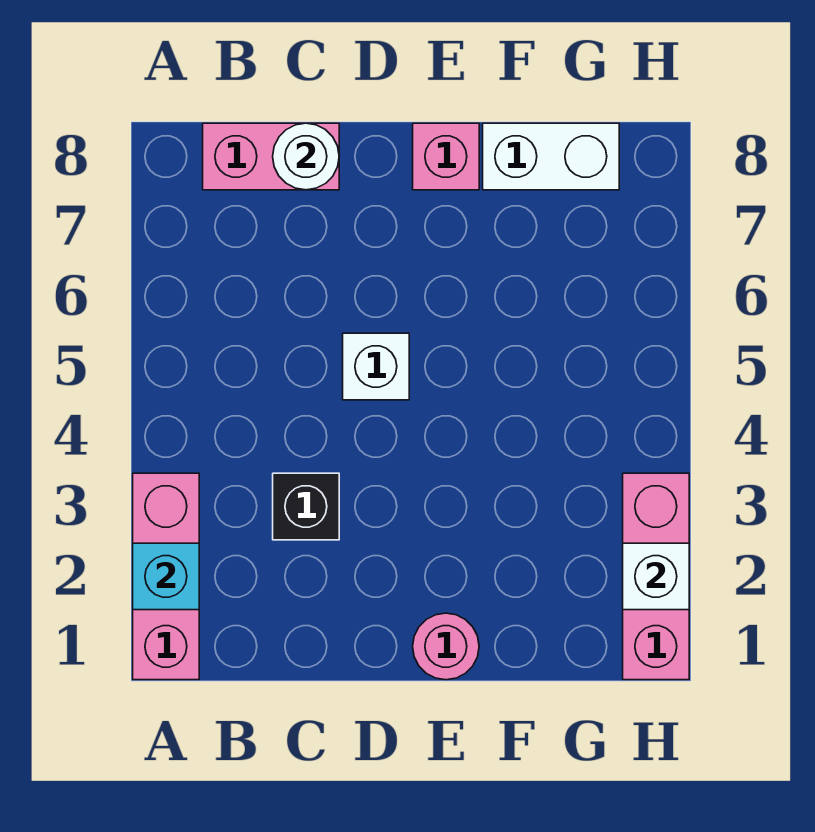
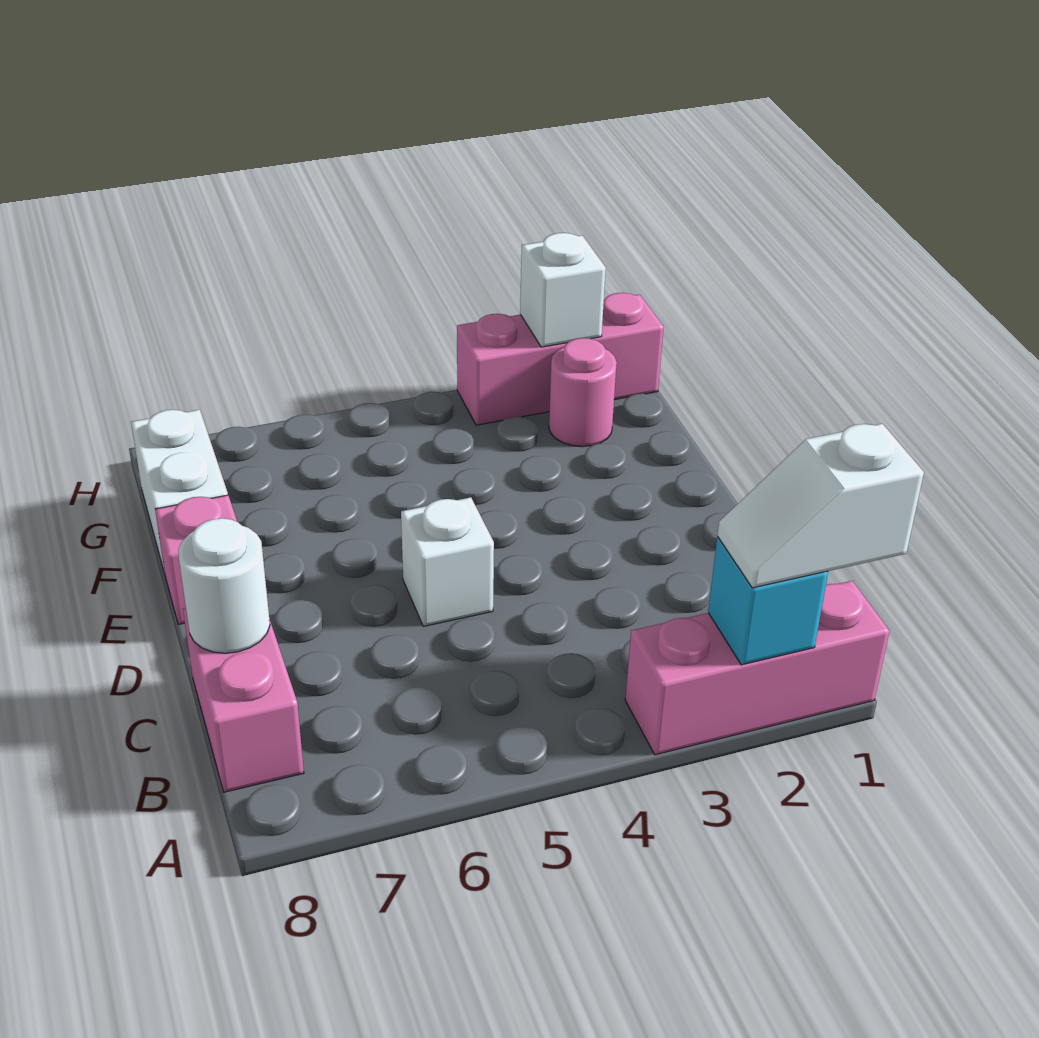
none -> white slope A1:A2 level 3 top 1
black brick C3 level 1 -> none
pink round brick E1 level 1 -> pink round brick G2 level 1

